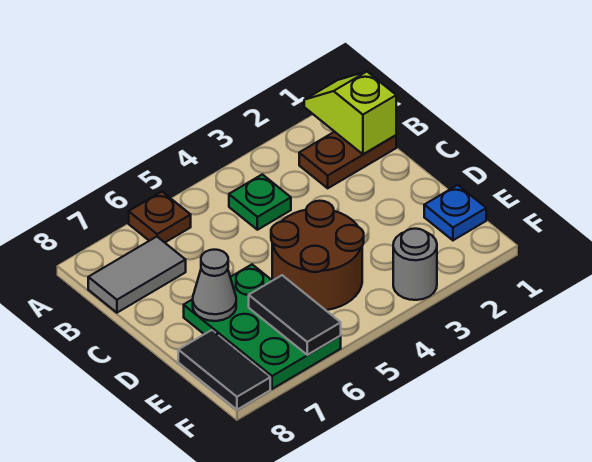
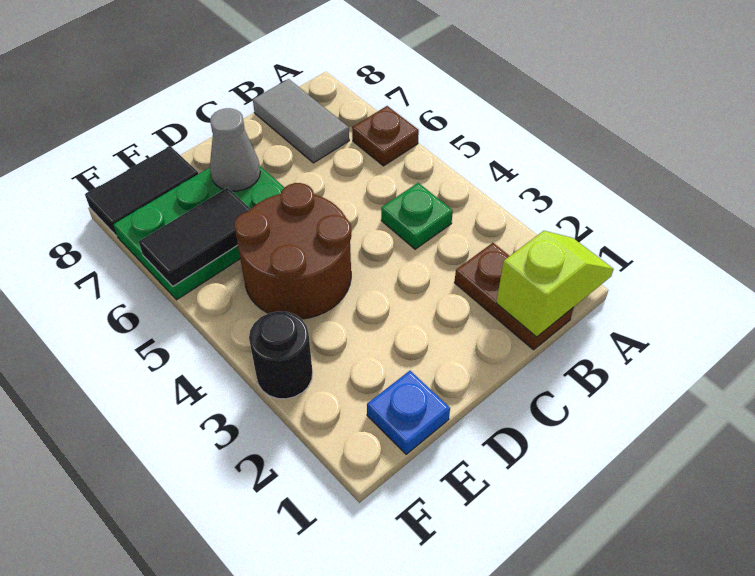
grey round brick F3 level 1 -> black round brick F3 level 1

